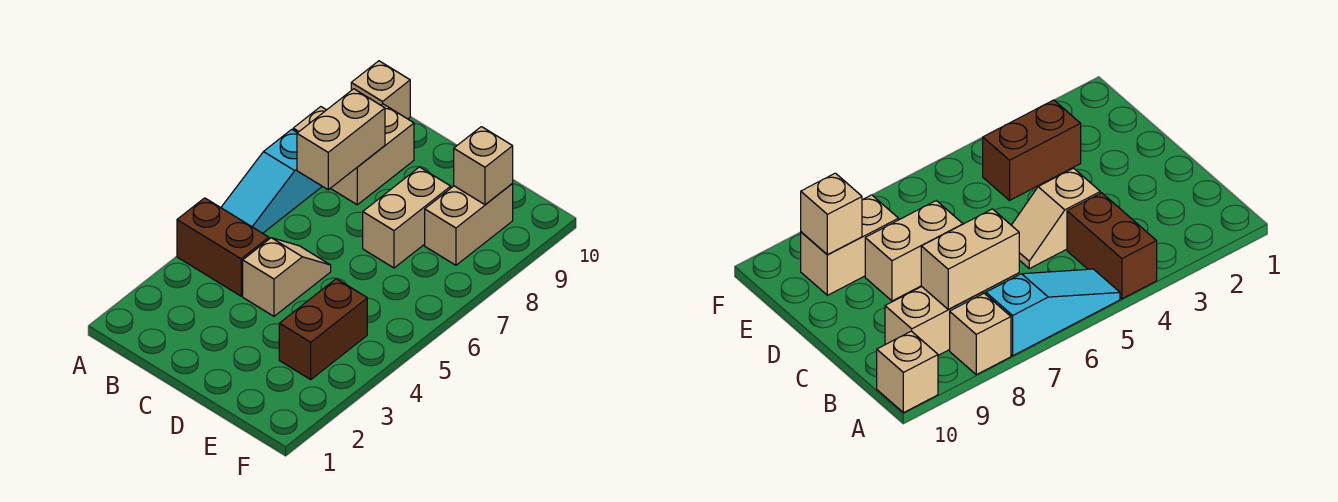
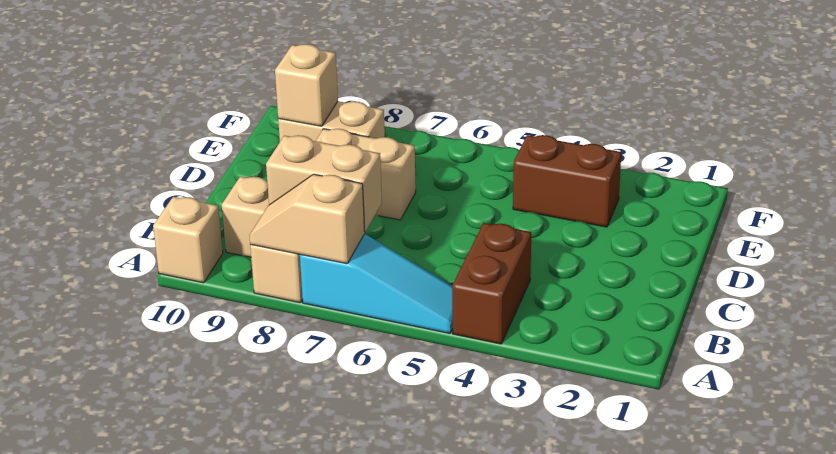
tan slope C4:C5 level 1 top 4 -> tan slope A7:A8 level 2 top 7

